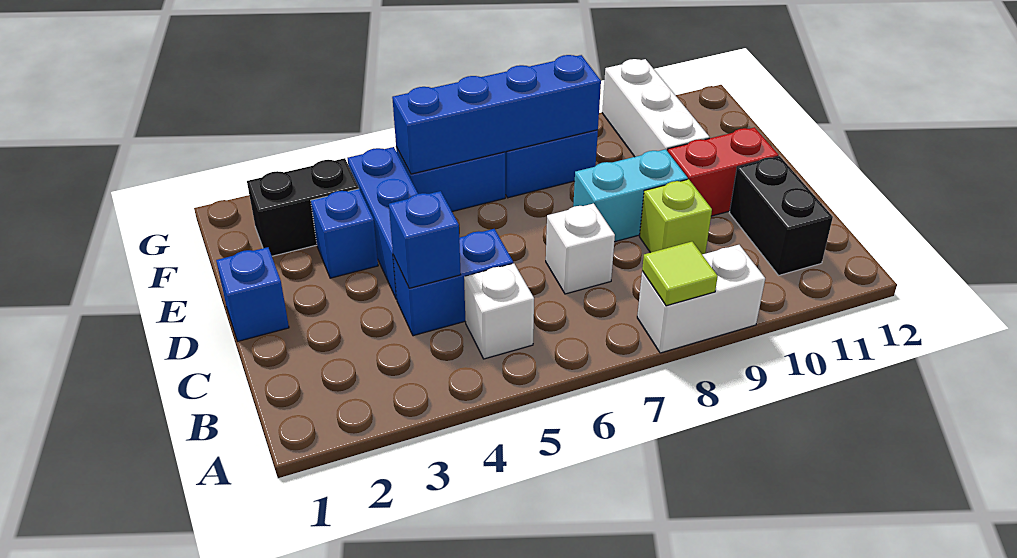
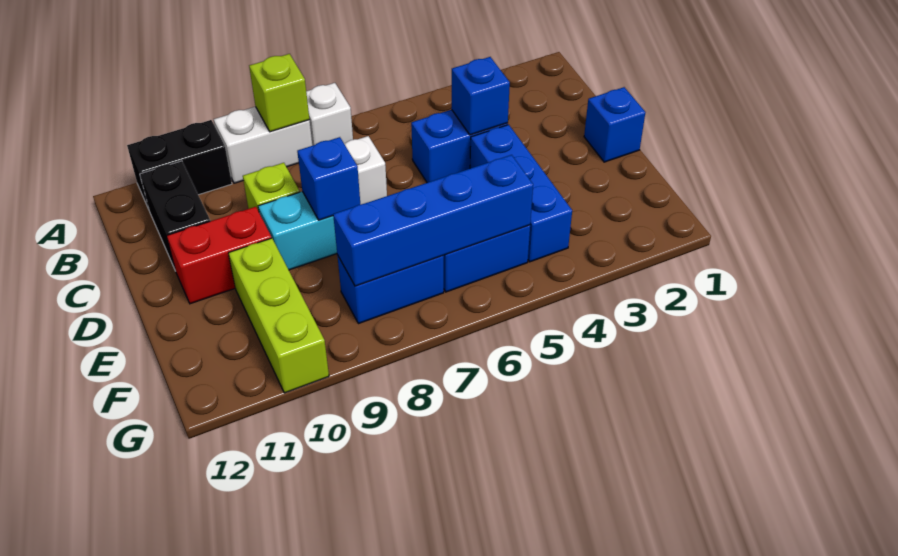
lime tile A8 level 2 -> lime brick A8 level 2
white brick B5 level 1 -> white brick A7 level 1
blue brick E3 level 1 -> blue brick D8 level 2
white brick E10:G10 level 1 -> lime brick E10:G10 level 1
black brick F2:F3 level 1 -> black brick A10:A11 level 1

